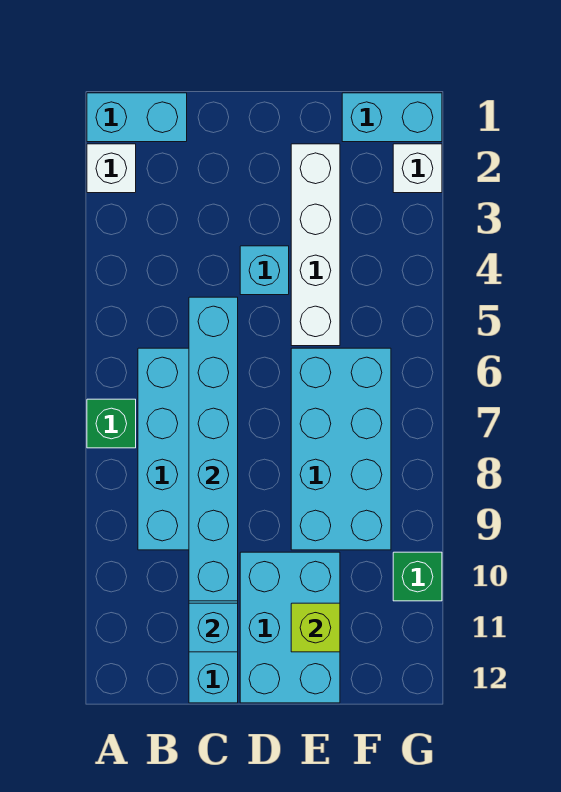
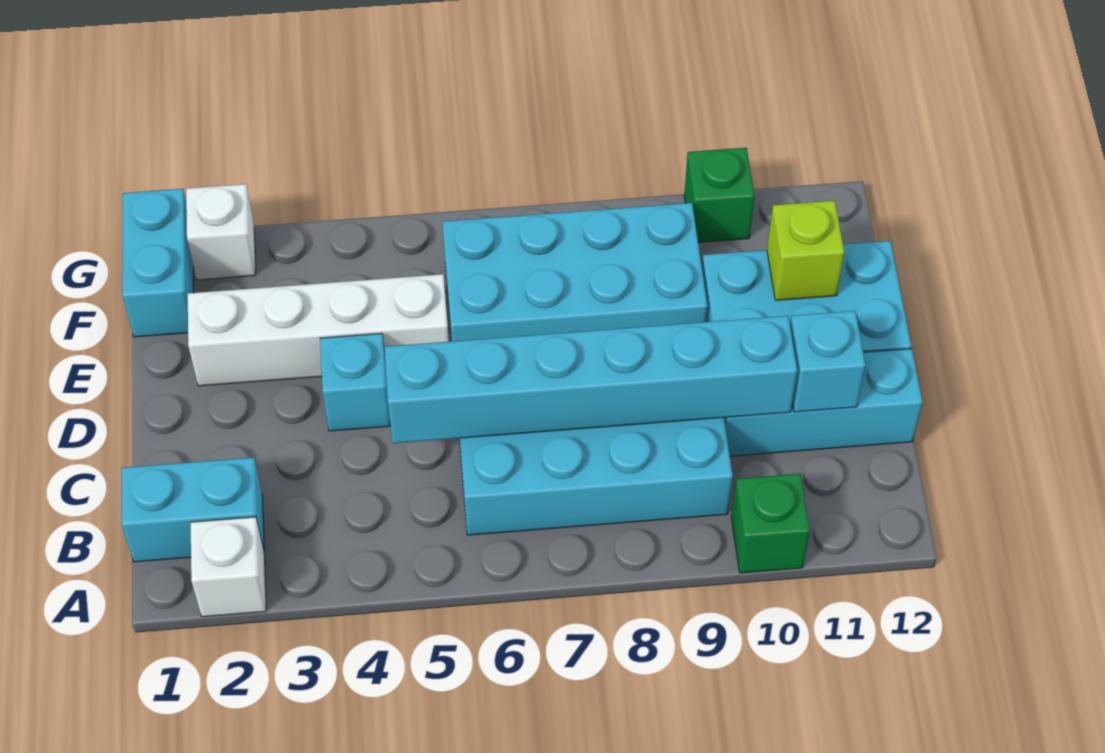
cyan brick A1:B1 level 1 -> cyan brick B1:B2 level 1
green brick A7 level 1 -> green brick A10 level 1

